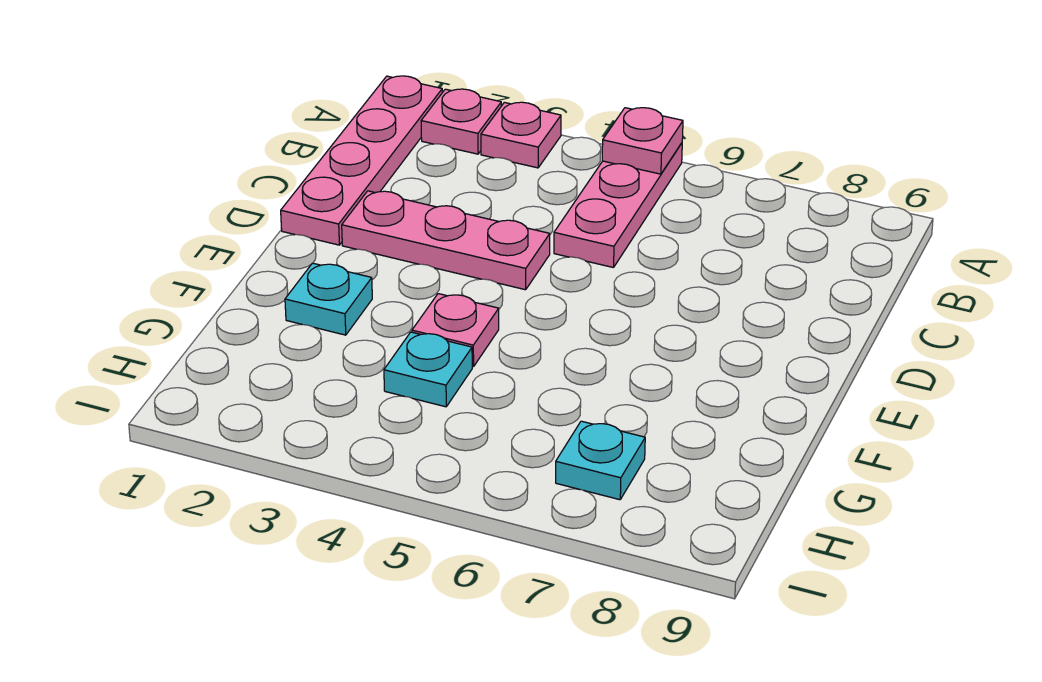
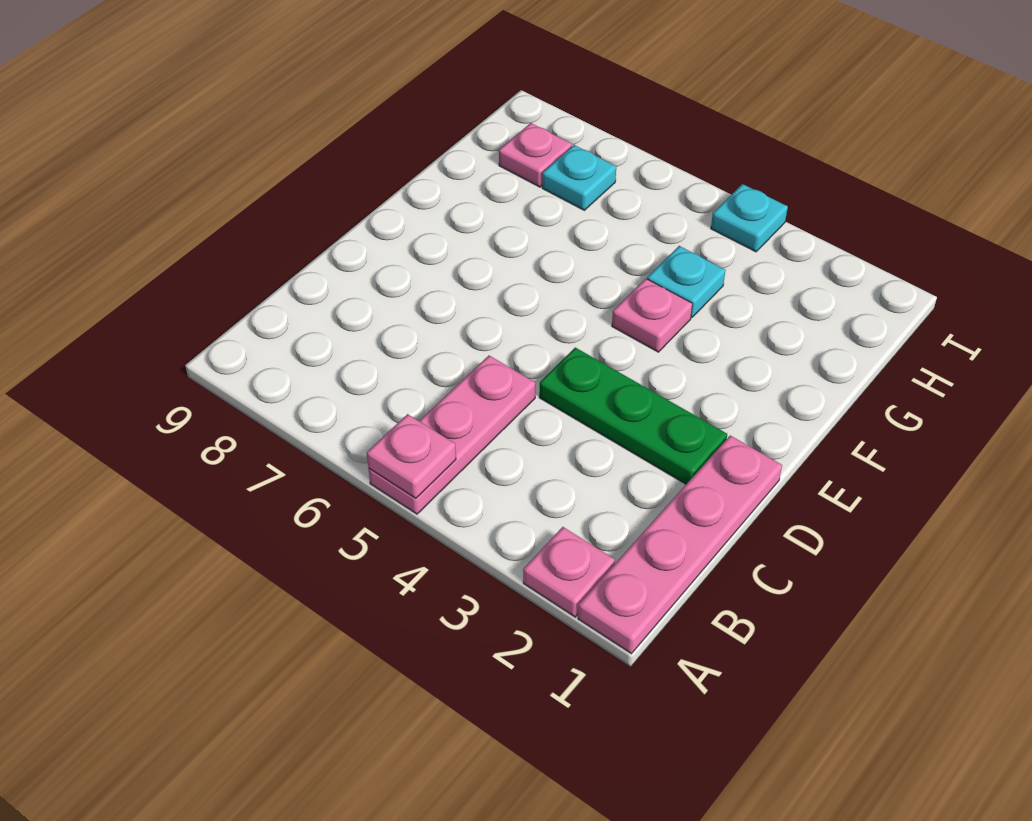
pink plate A3 level 1 -> pink plate H8 level 1
pink plate D2:D4 level 1 -> green plate D2:D4 level 1
cyan plate F2 level 1 -> cyan plate I4 level 1

